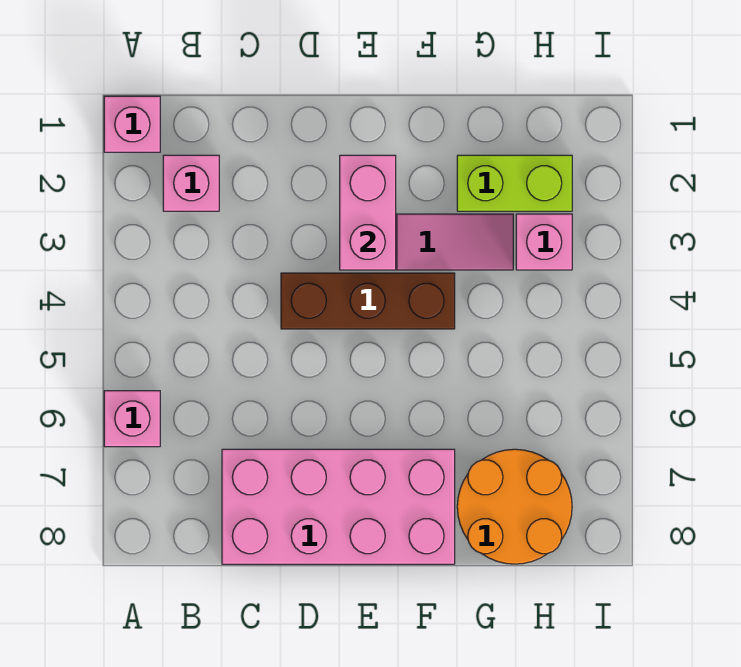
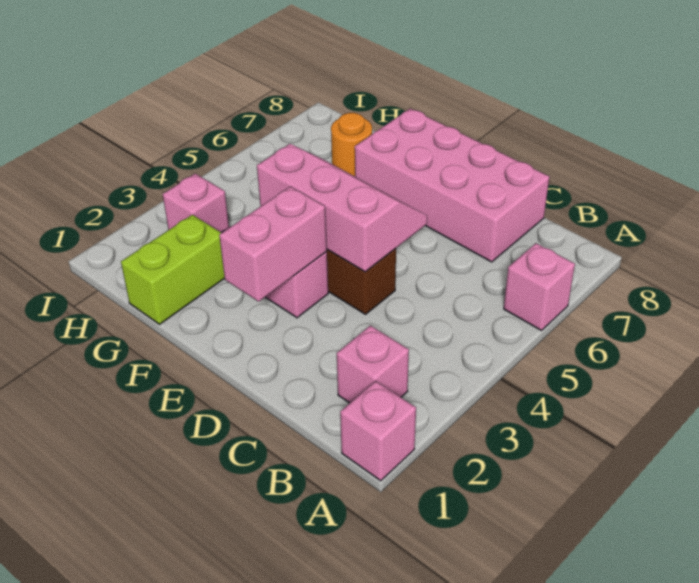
none -> pink slope D4:F5 level 2 top 4
lime brick G2:H2 level 1 -> lime brick G1:G2 level 1
orange round brick G7:H8 level 1 -> orange round brick G7 level 1

